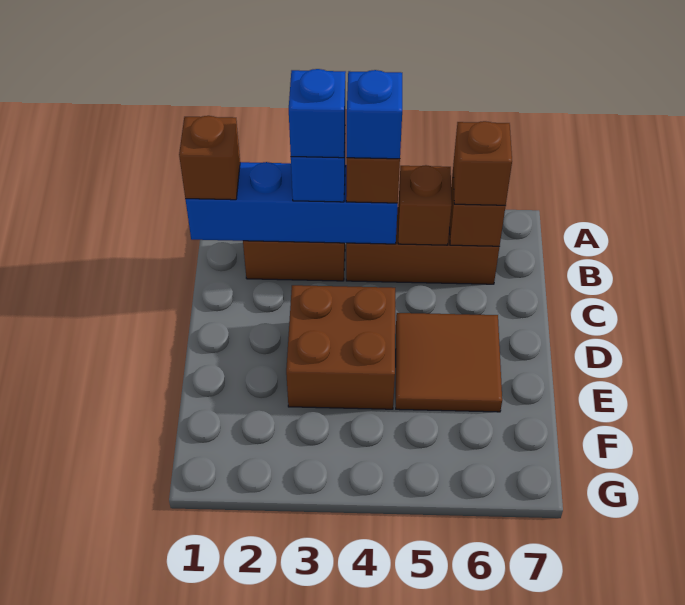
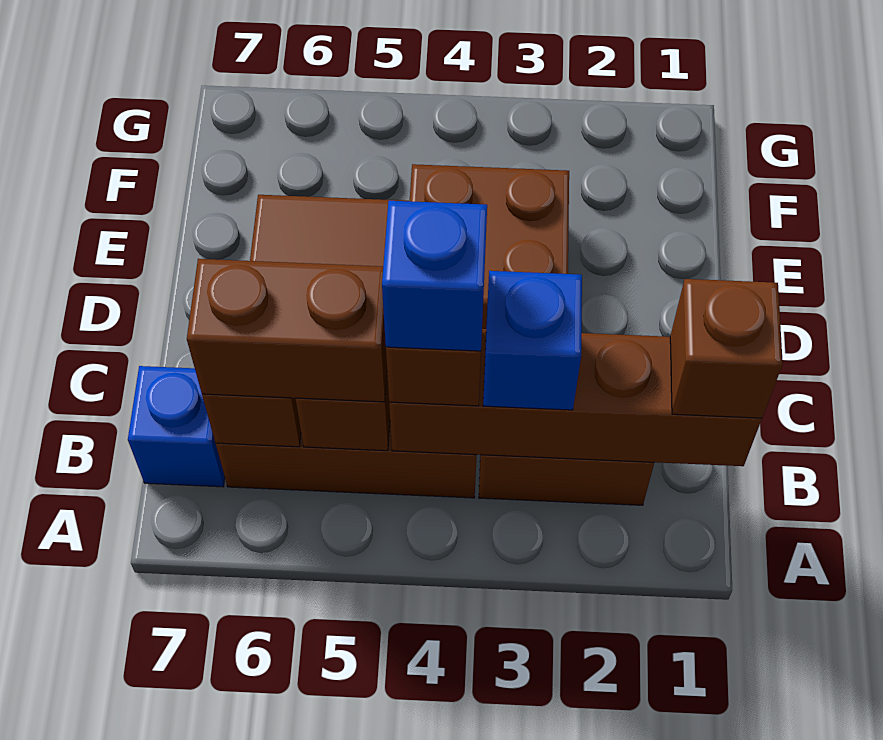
blue brick B1:B4 level 2 -> brown brick B1:B4 level 2
blue brick B3 level 4 -> blue brick B7 level 1
brown brick B6 level 3 -> brown brick B5:B6 level 3

